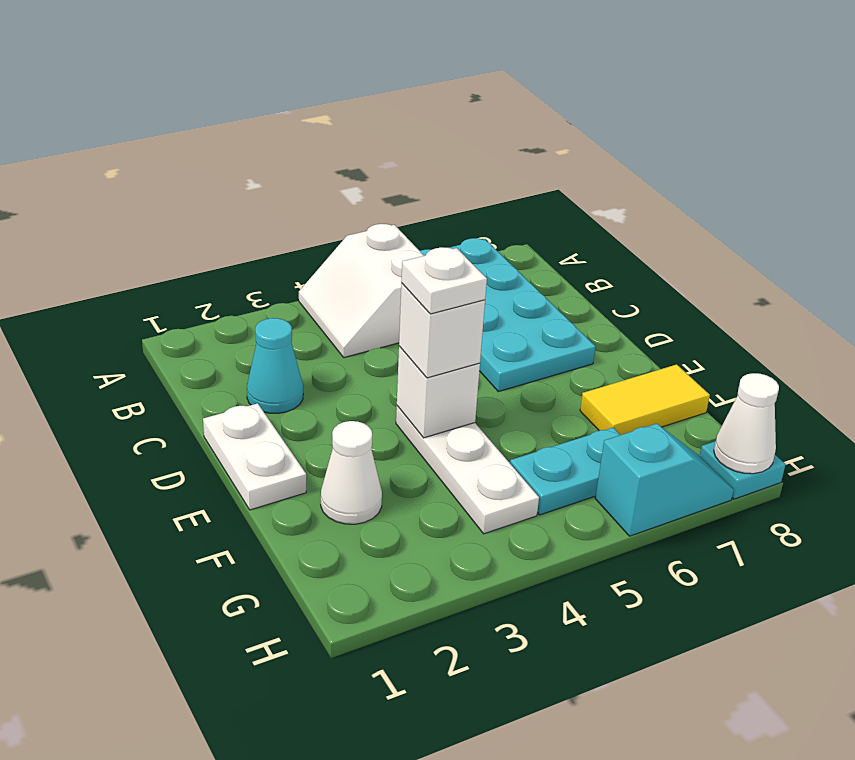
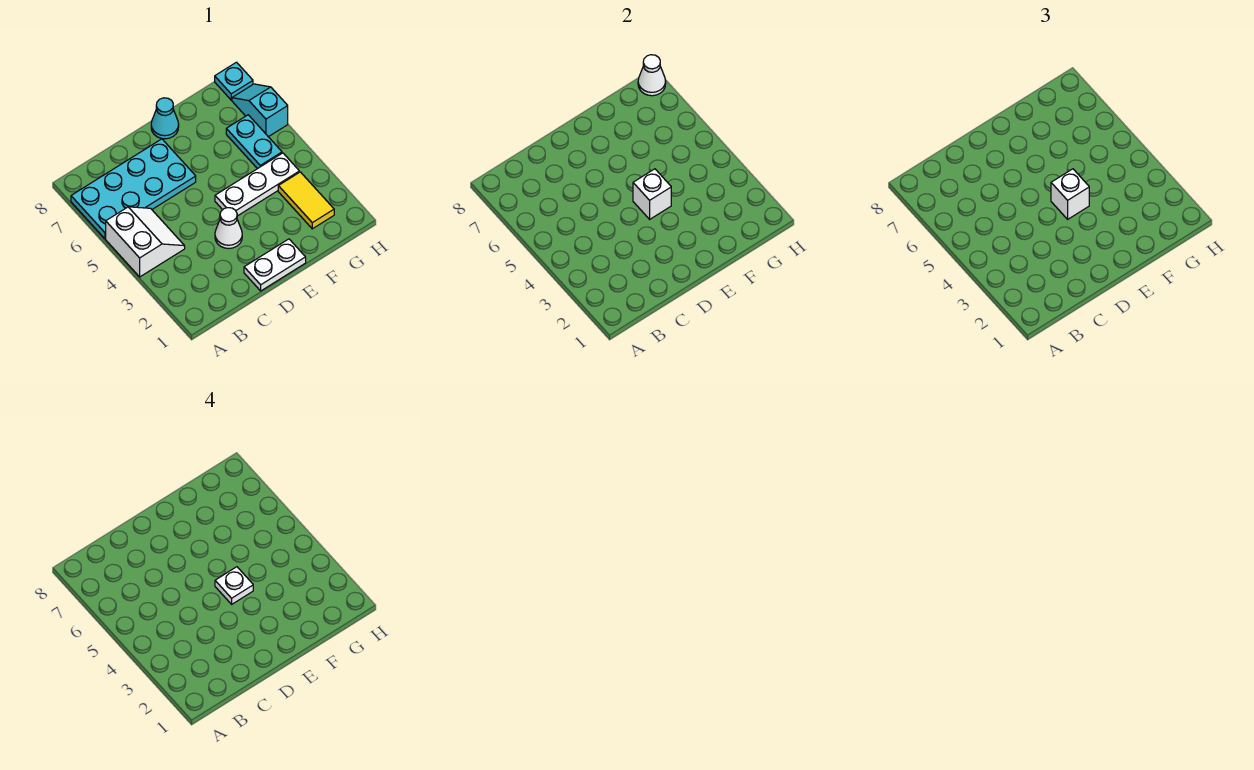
white slope A4:B5 level 1 top 5 -> white slope A4:B5 level 1 top A
cyan cone C2 level 1 -> cyan cone E8 level 1
white cone F2 level 1 -> white cone D3 level 1
yellow tile F7:F8 level 1 -> yellow tile G2:G3 level 1

